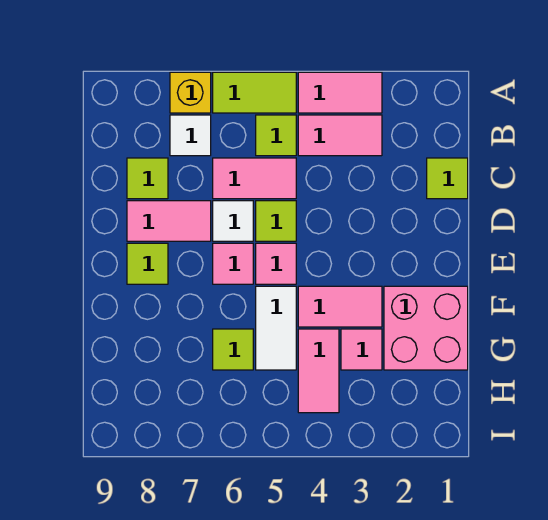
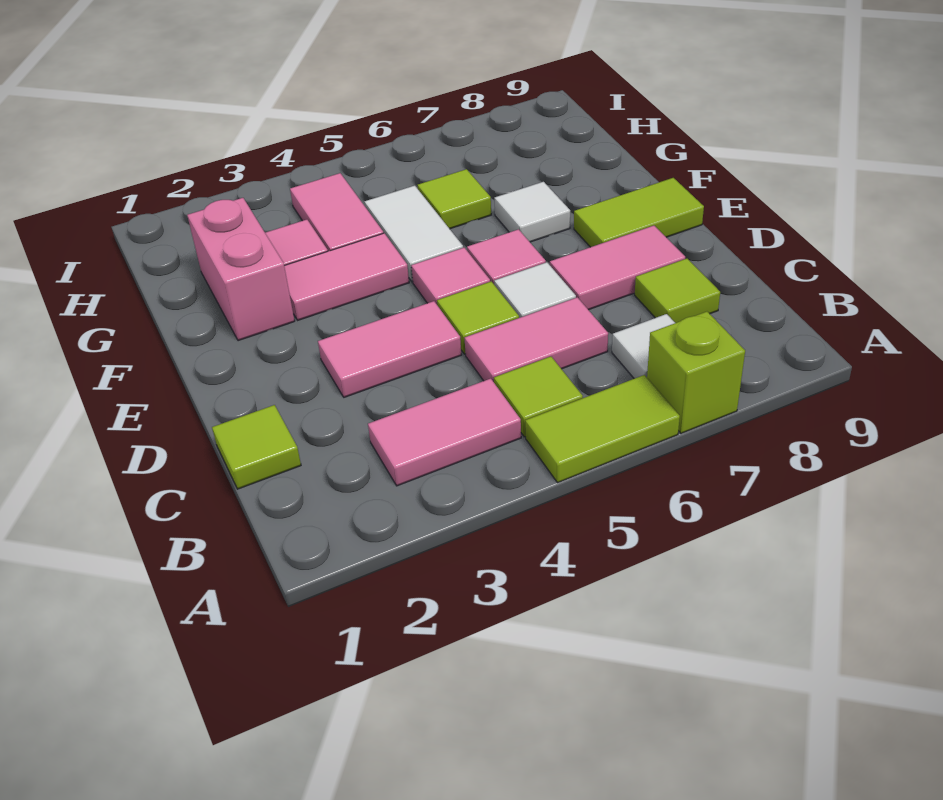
pink tile A3:A4 level 1 -> pink tile D3:D4 level 1
yellow brick A7 level 1 -> lime brick A7 level 1
lime tile E8 level 1 -> lime tile E8:E9 level 1
pink brick F1:G2 level 1 -> pink brick F2:G2 level 1
none -> white tile F7 level 1

